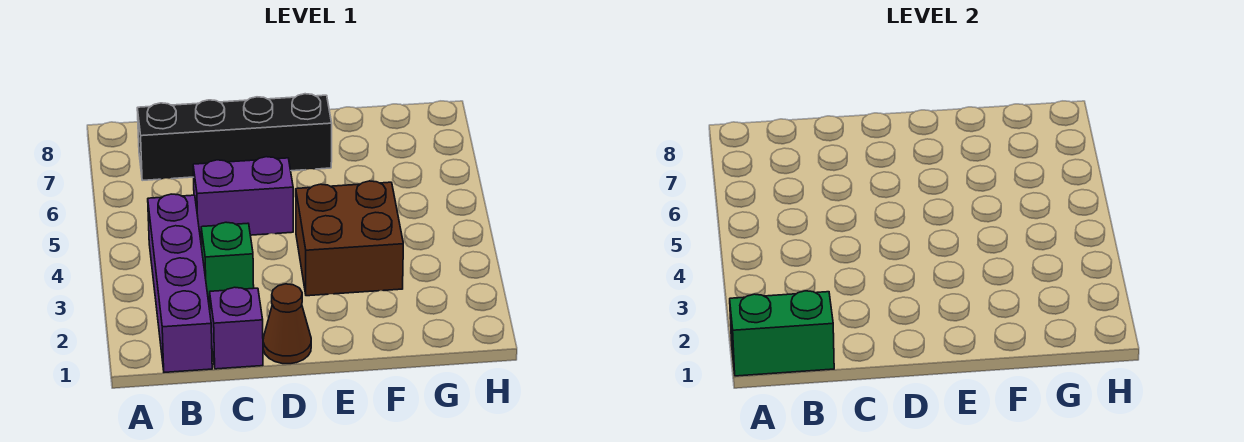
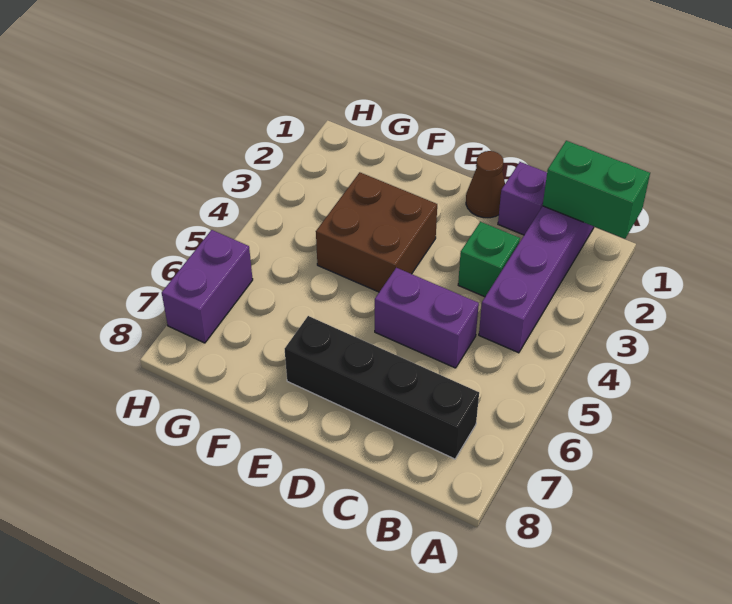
none -> purple brick H6:H7 level 1

